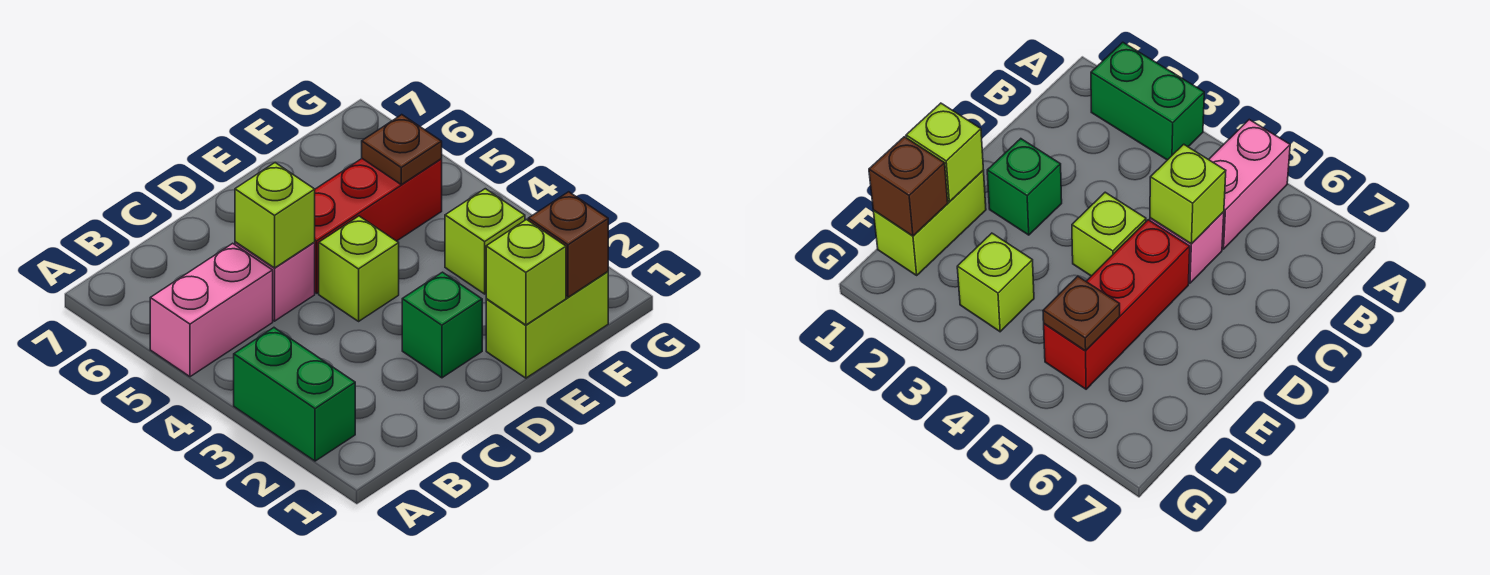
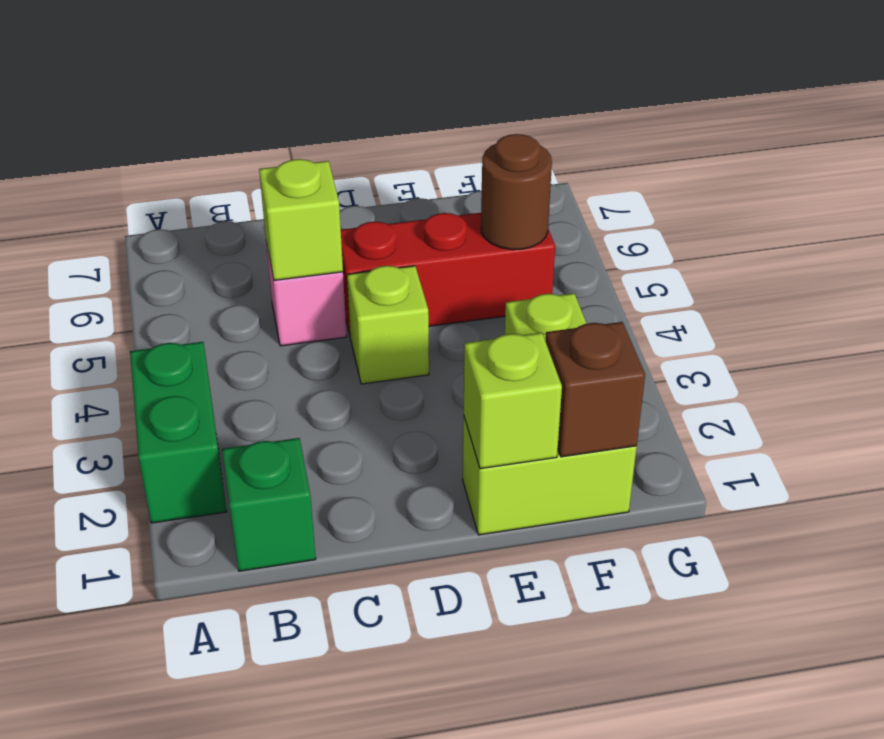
pink brick A5:B5 level 1 -> none
green brick D2 level 1 -> green brick B1 level 1
brown plate F5 level 2 -> brown round brick F5 level 2

